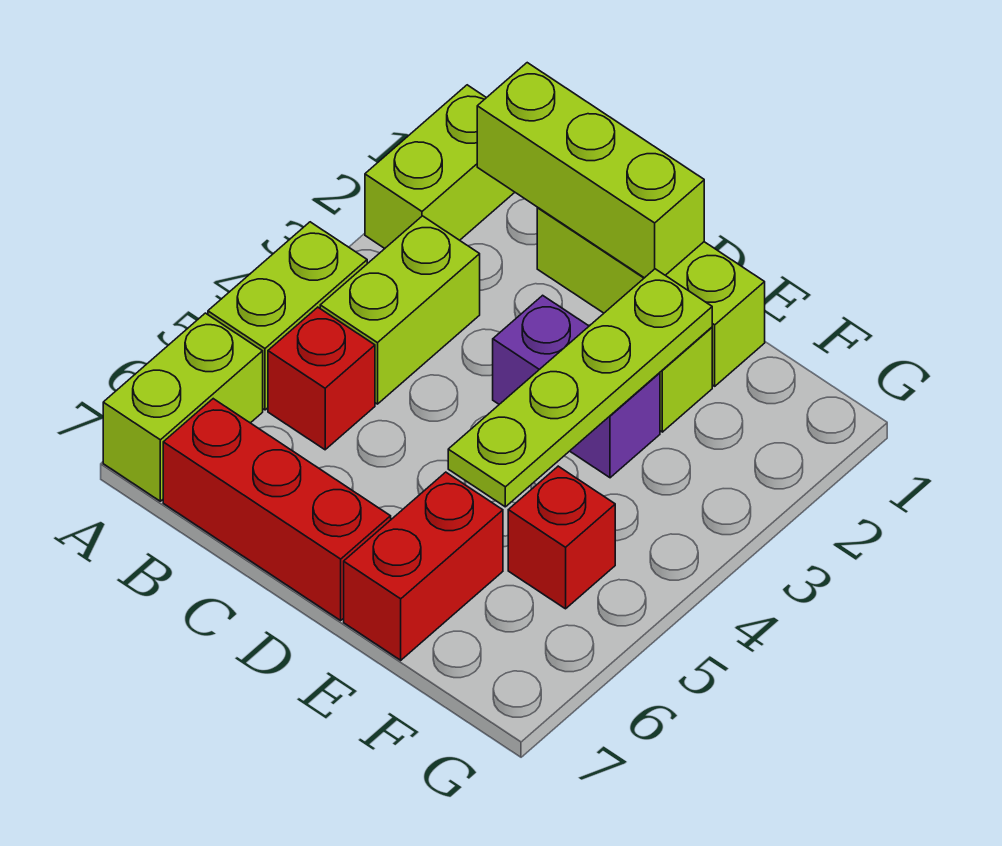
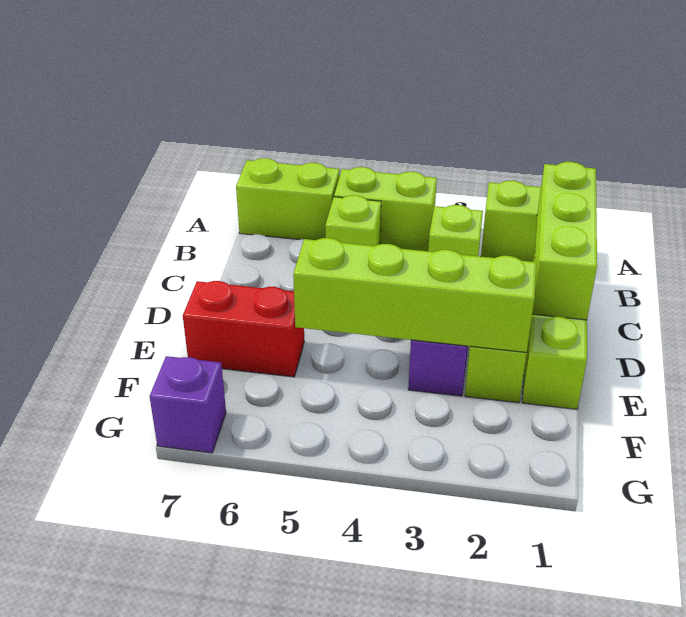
lime brick B3:B4 level 1 -> lime brick B3 level 1
red brick B5 level 1 -> lime brick B5 level 1
red brick B7:D7 level 1 -> none
lime plate E2:E5 level 2 -> lime brick E2:E5 level 2
red brick F5 level 1 -> none
none -> purple brick G7 level 1

